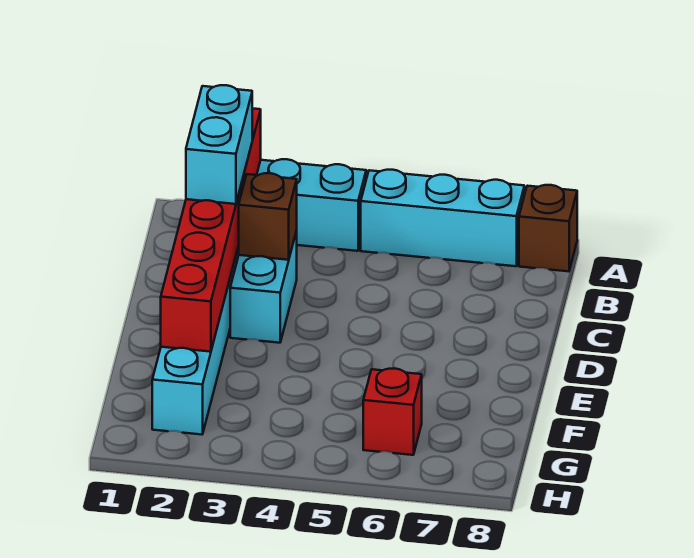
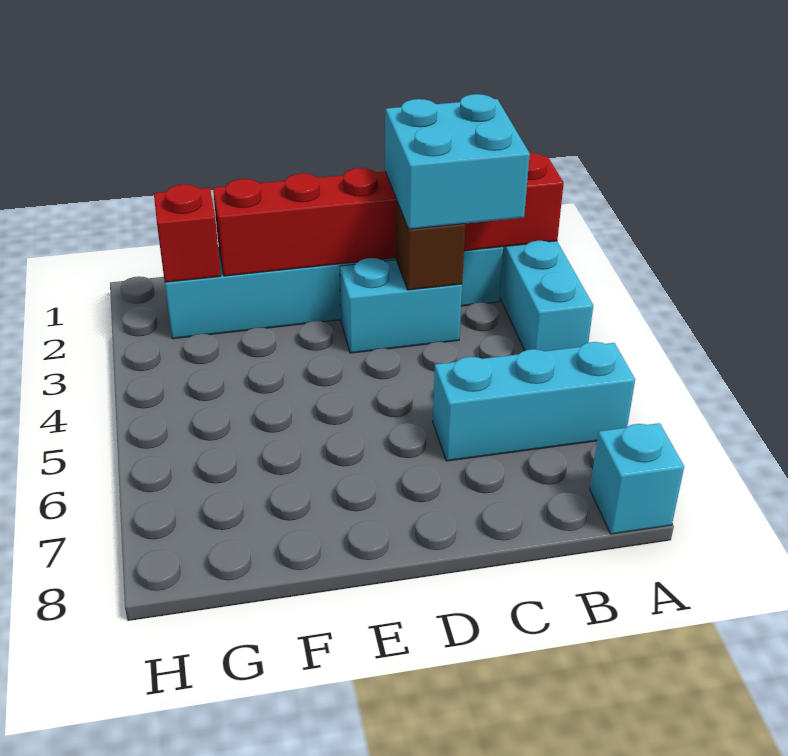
cyan brick A5:A7 level 1 -> cyan brick A6:C6 level 1
brown brick A8 level 1 -> cyan brick A8 level 1
cyan brick B2:C2 level 3 -> cyan brick B2:C3 level 3
red brick G6 level 1 -> red brick G2 level 2

